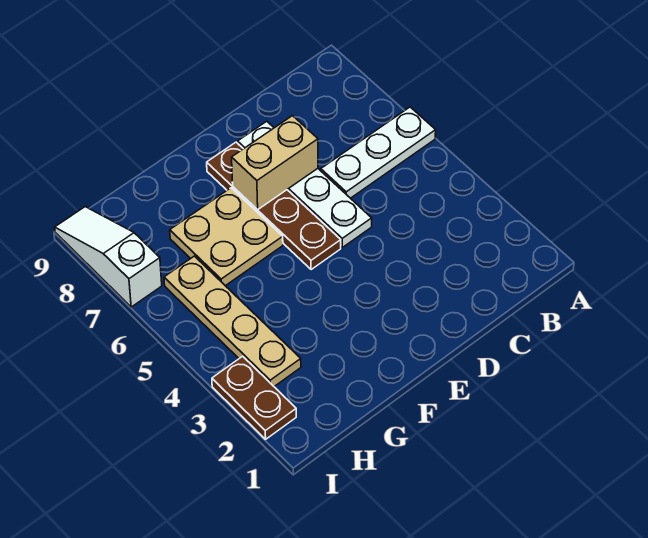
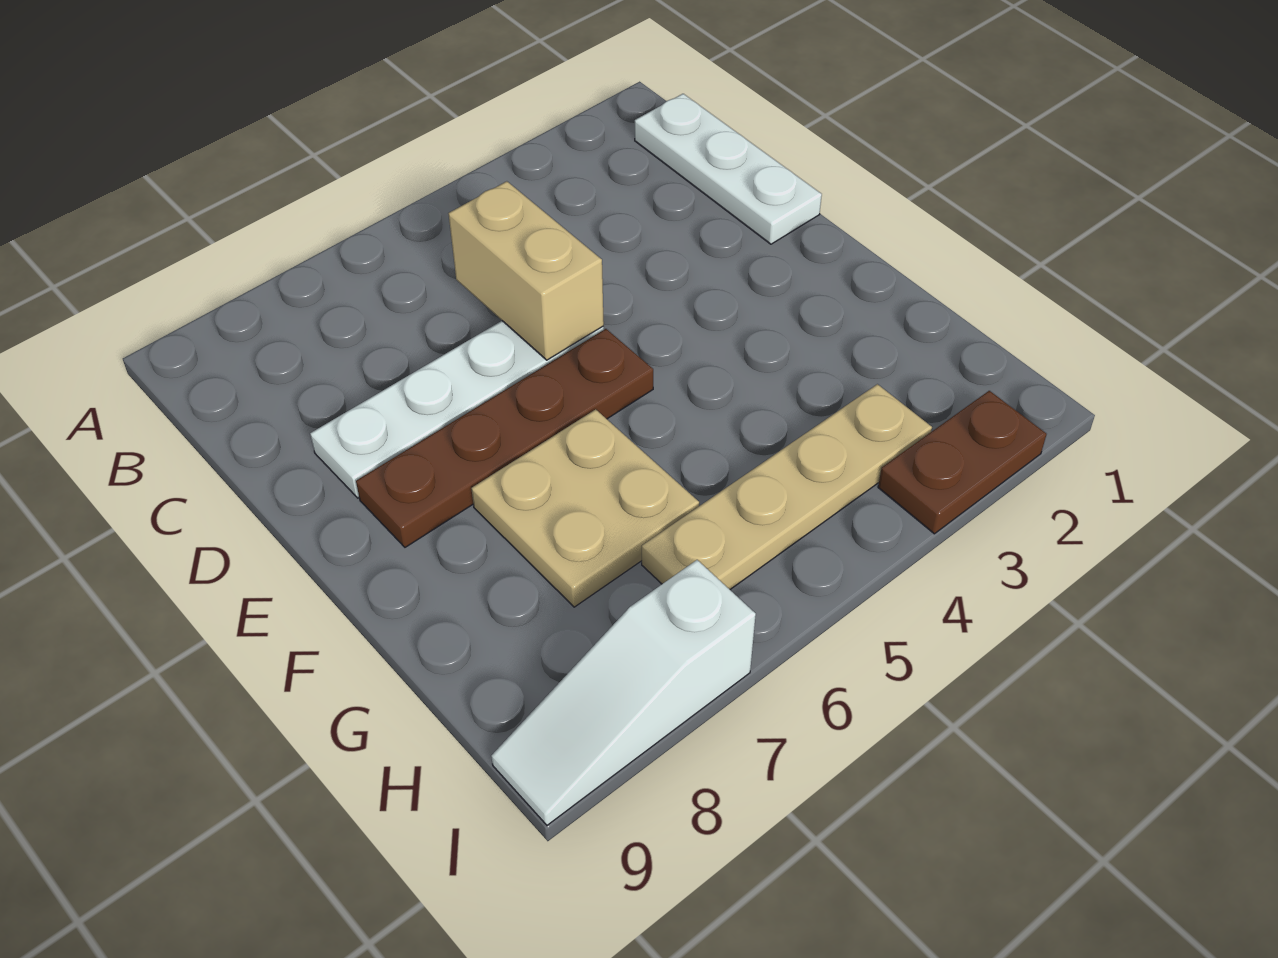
white plate A6:C6 level 1 -> white plate B1:D1 level 1
tan brick D7:E7 level 2 -> tan brick C5:D5 level 2

